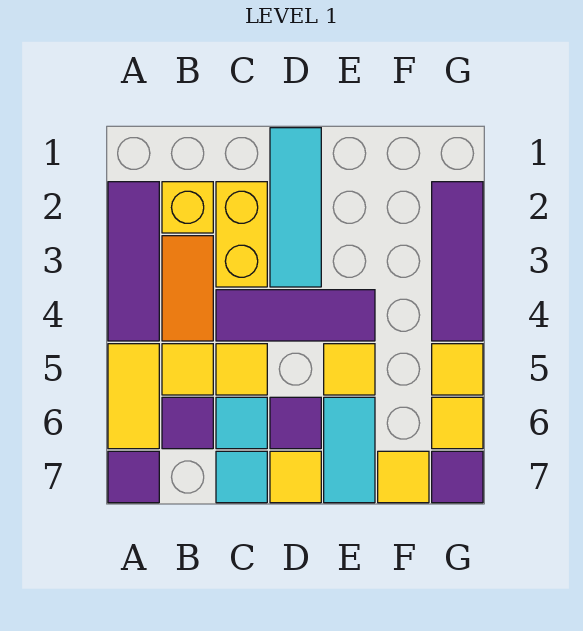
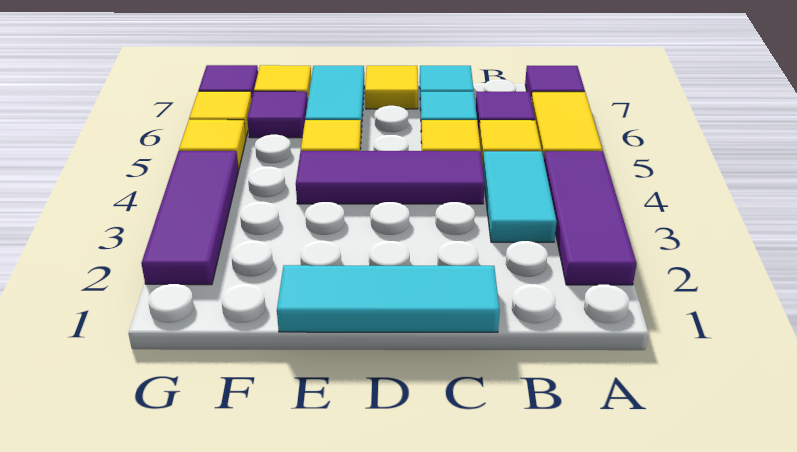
yellow brick B2 level 1 -> none
orange tile B3:B4 level 1 -> cyan tile B3:B4 level 1
yellow brick C2:C3 level 1 -> none
cyan tile D1:D3 level 1 -> cyan tile C1:E1 level 1
purple tile D6 level 1 -> purple tile F6 level 1

